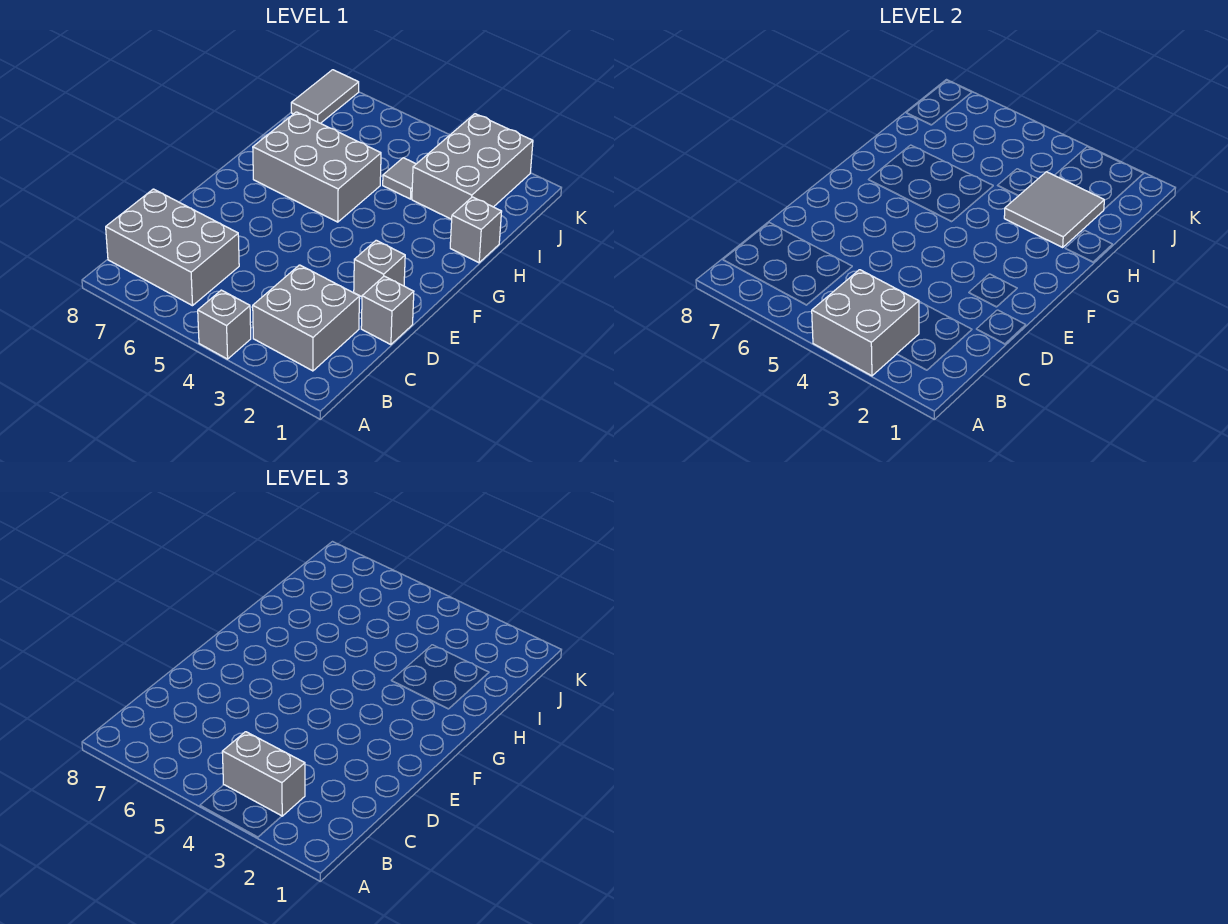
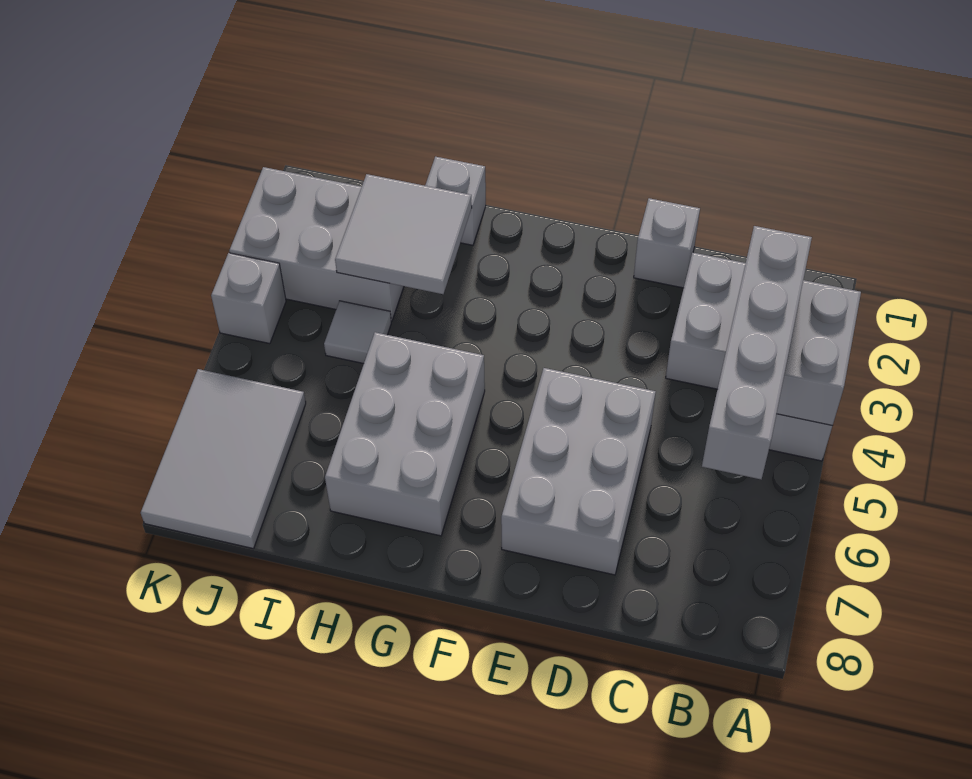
grey brick B3:B4 level 3 -> grey brick B3:B6 level 3
grey brick B6:C8 level 1 -> grey brick D5:E7 level 1
grey brick E2 level 1 -> grey brick K4 level 1
grey tile J8:K8 level 1 -> grey tile J6:K8 level 1

